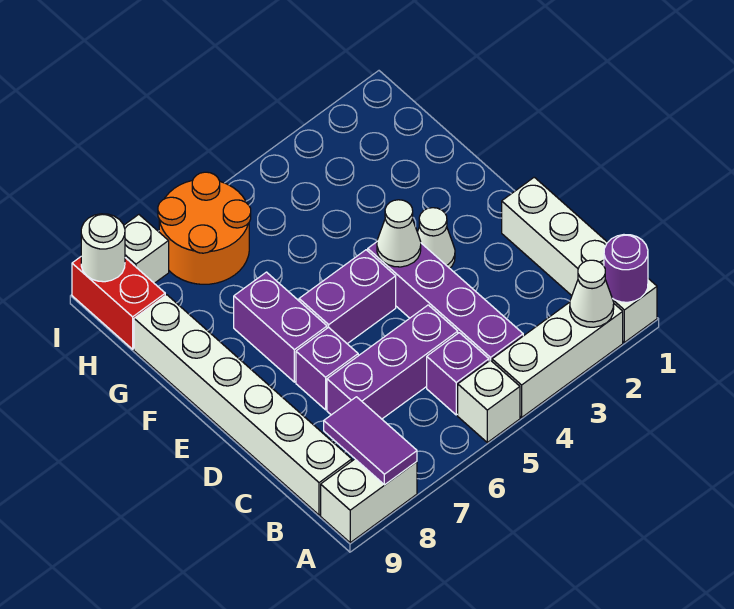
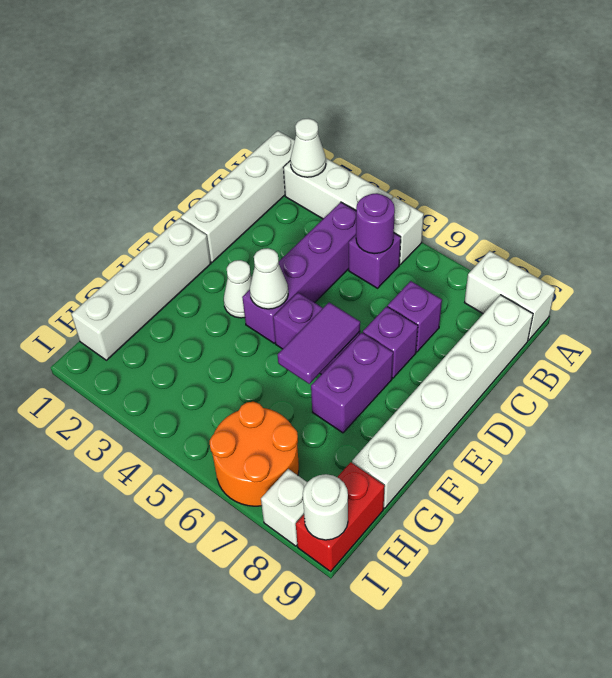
purple round brick A1 level 2 -> purple round brick B5 level 2
purple tile A8:B8 level 2 -> purple tile E6:F6 level 2
purple brick C5:C7 level 1 -> purple brick C7 level 1
none -> white brick E1:H1 level 1

